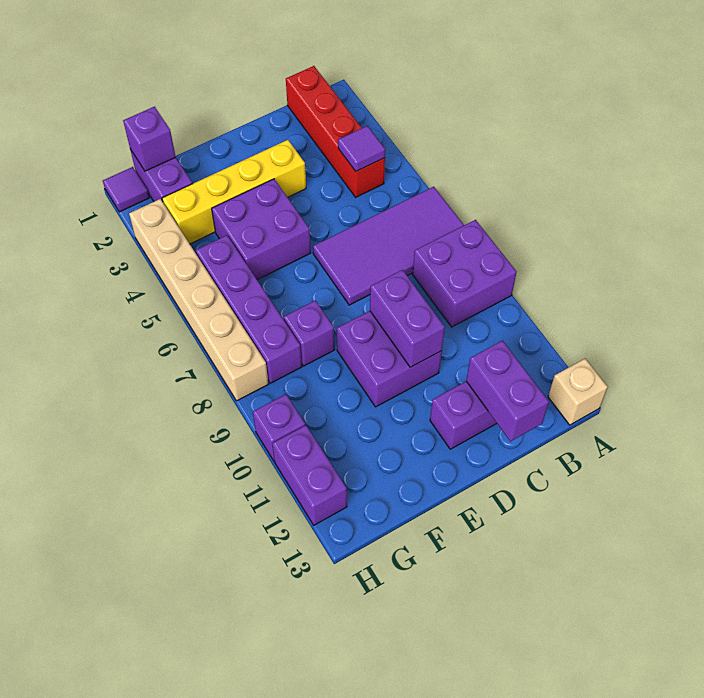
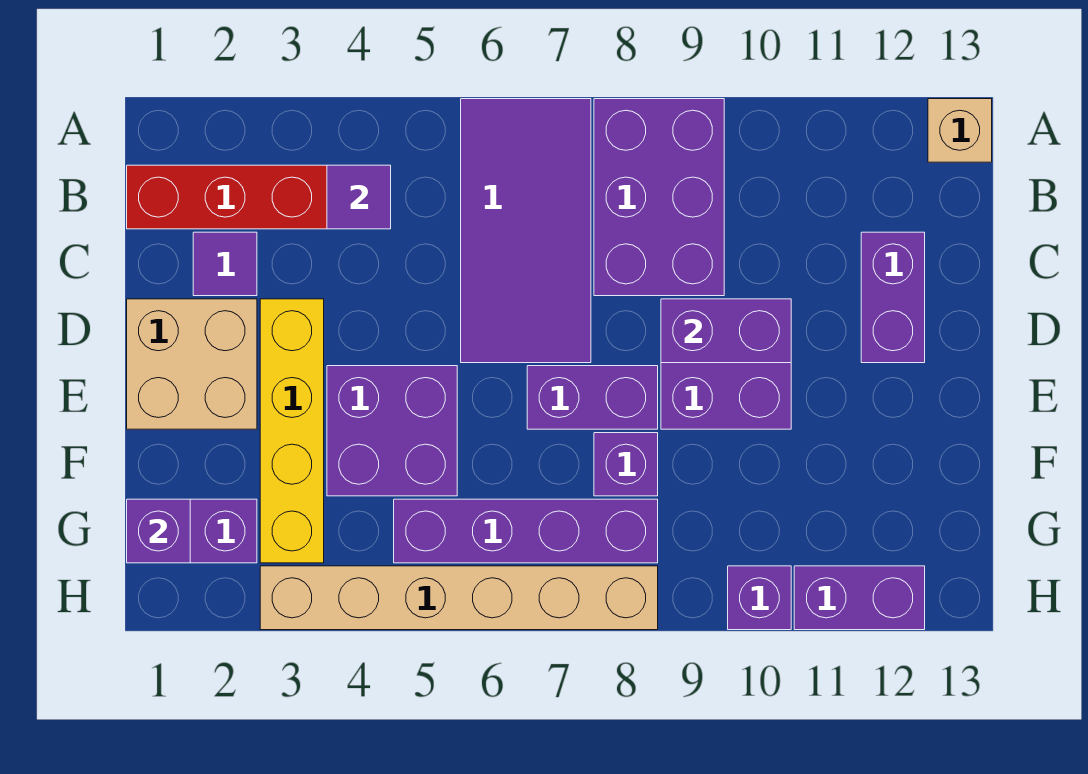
purple brick A8:B9 level 1 -> purple brick A8:C9 level 1
purple brick C12:C13 level 2 -> purple brick E7:E8 level 1
none -> tan brick D1:E2 level 1
purple tile H1 level 1 -> purple tile C2 level 1

